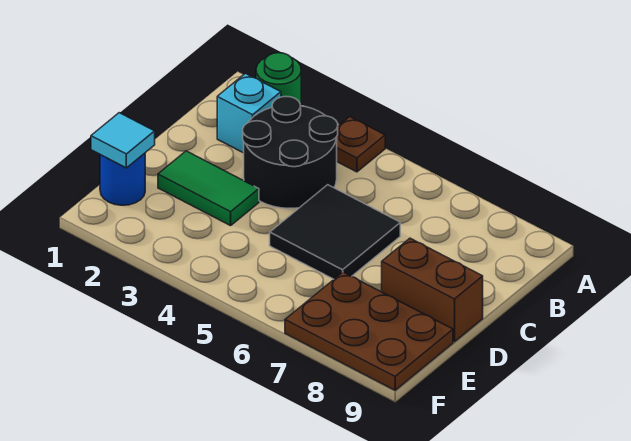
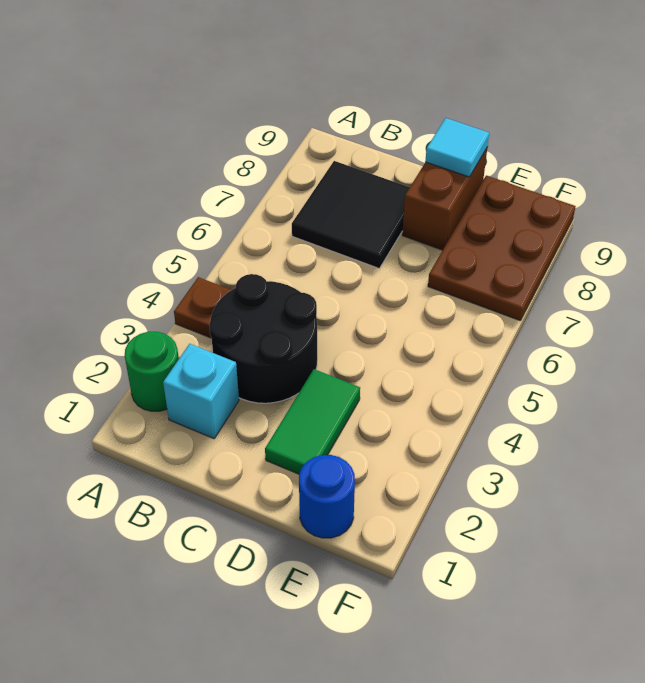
black tile C5:D6 level 1 -> black tile B7:C8 level 1
cyan tile E1 level 2 -> cyan tile D9 level 2

